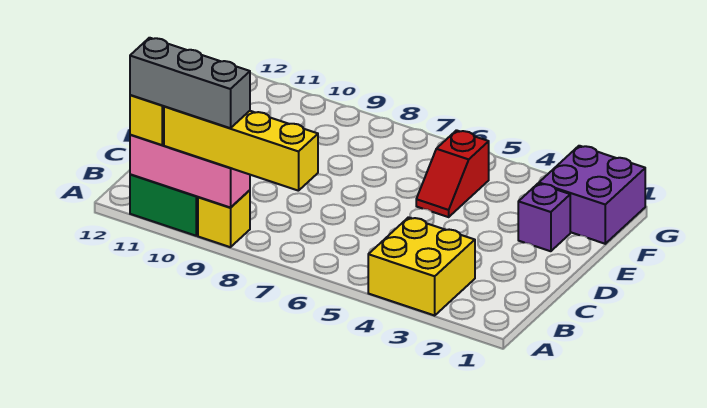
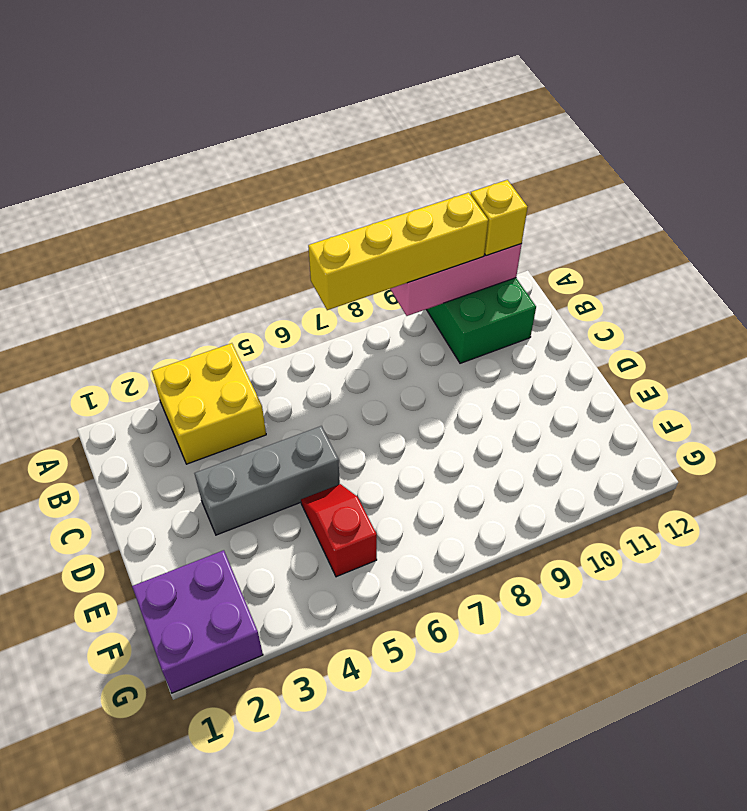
yellow brick A9 level 1 -> none
grey brick A9:A11 level 4 -> grey brick D3:D5 level 1
purple brick E2 level 1 -> none

